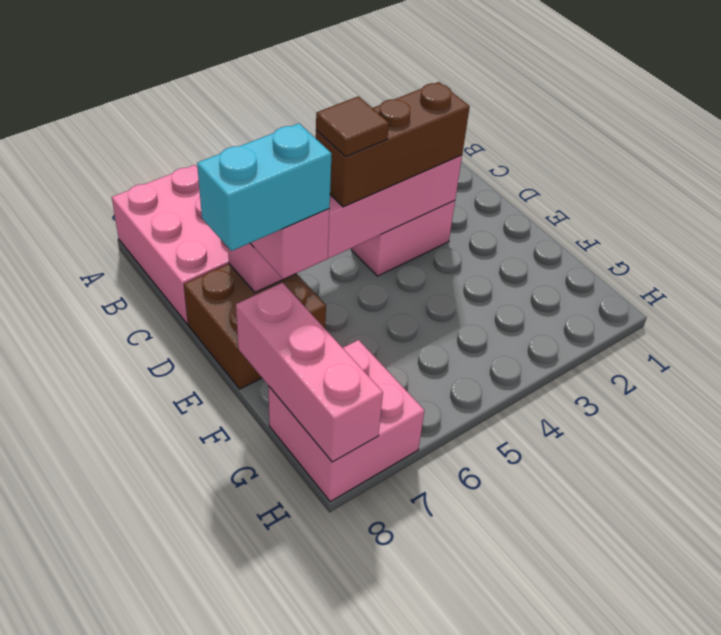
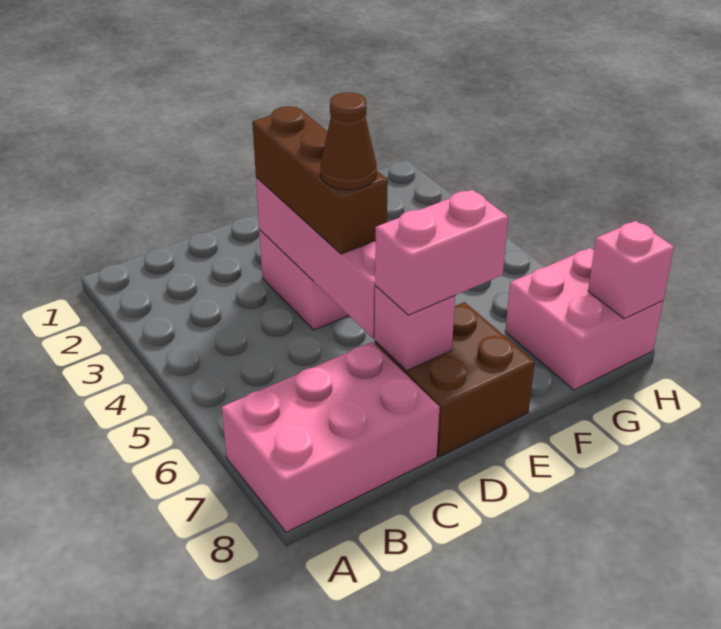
brown tile D5 level 4 -> brown cone D5 level 4
cyan brick E7:E8 level 4 -> none
pink brick F8:H8 level 2 -> pink brick H8 level 2

